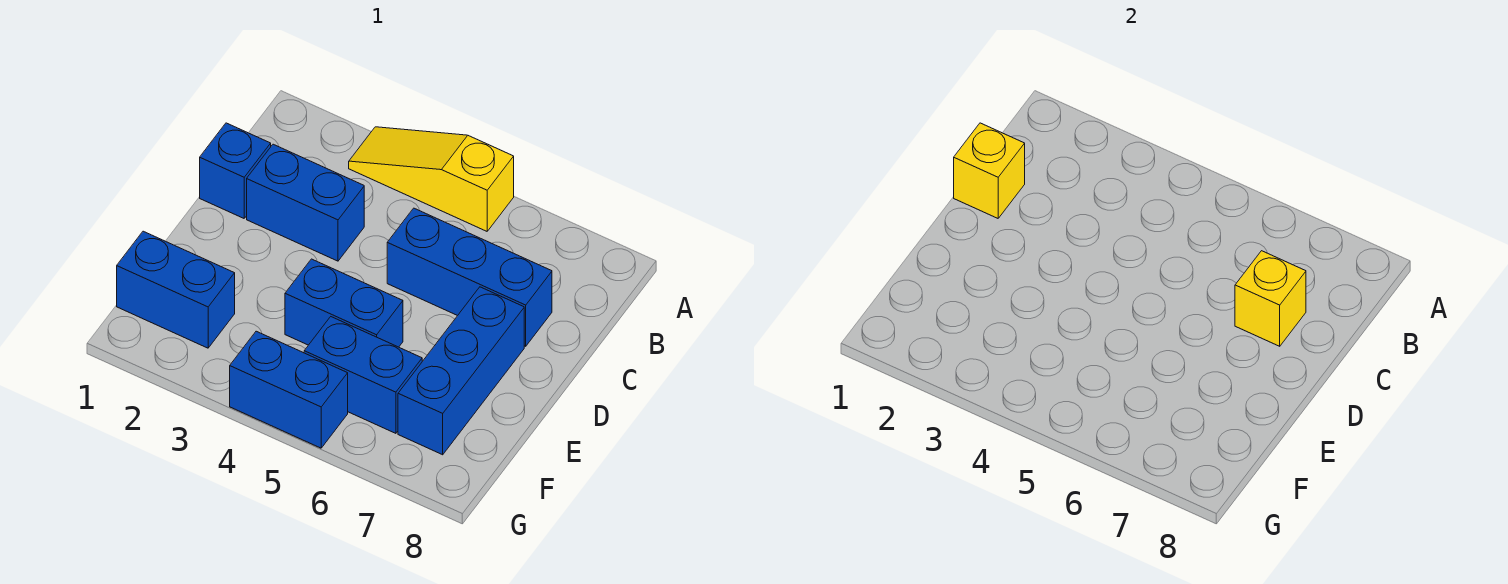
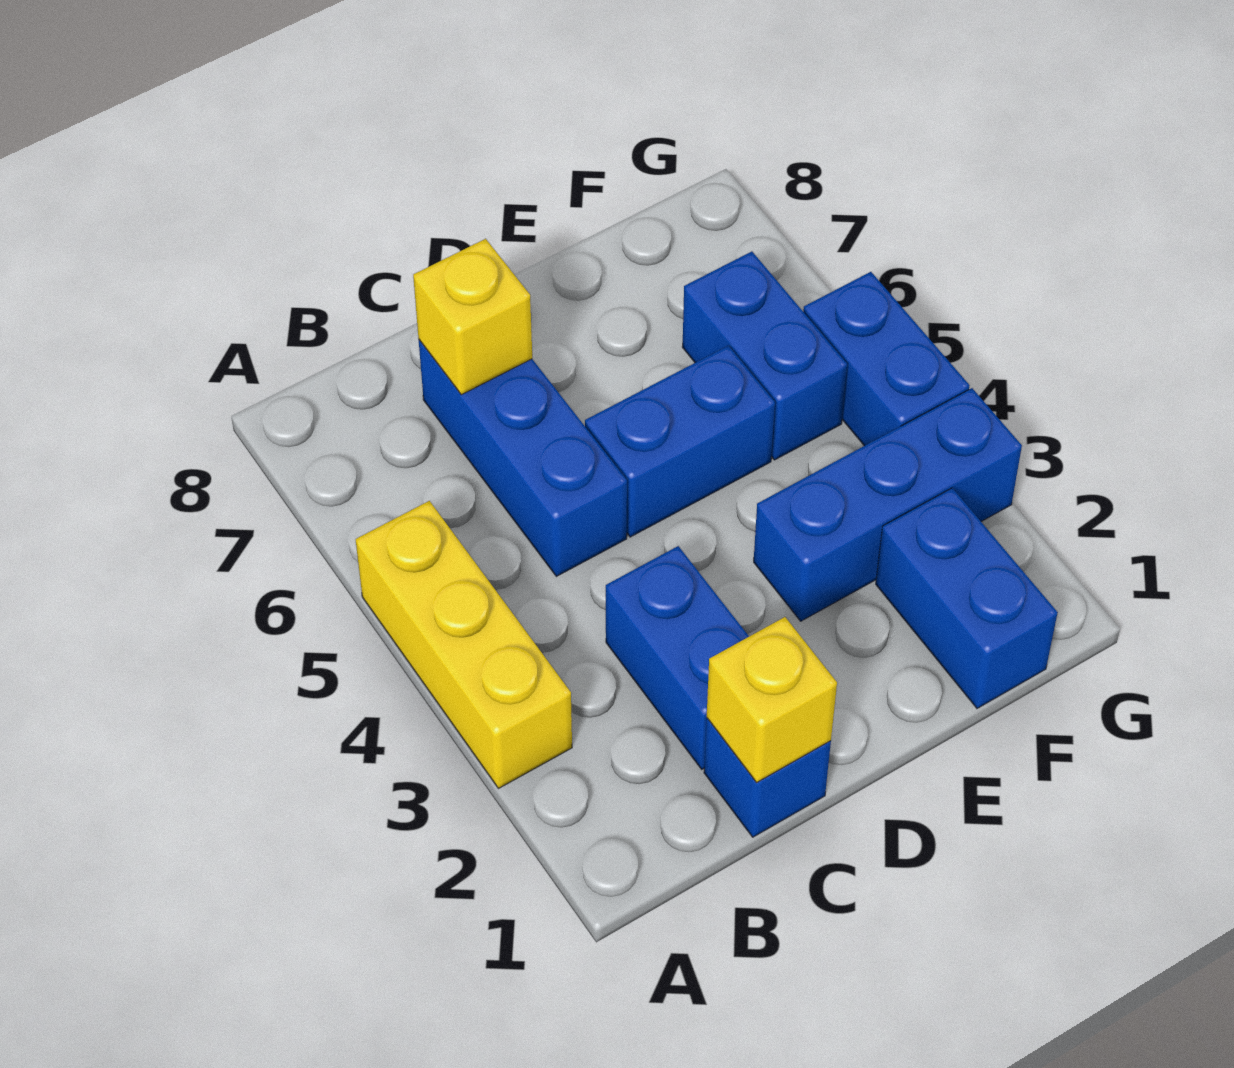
yellow slope A3:A5 level 1 top 5 -> yellow brick A3:A5 level 1
blue brick D7:F7 level 1 -> blue brick E3:G3 level 1
blue brick E4:E5 level 1 -> blue brick D5:E5 level 1

